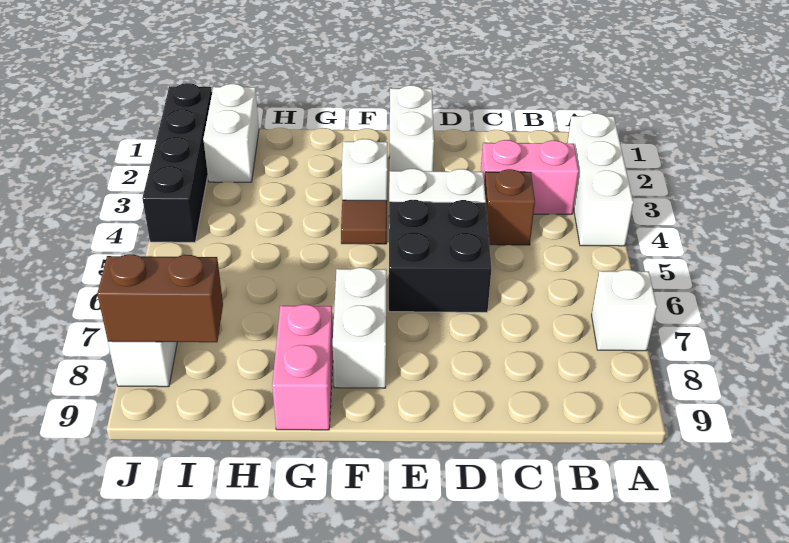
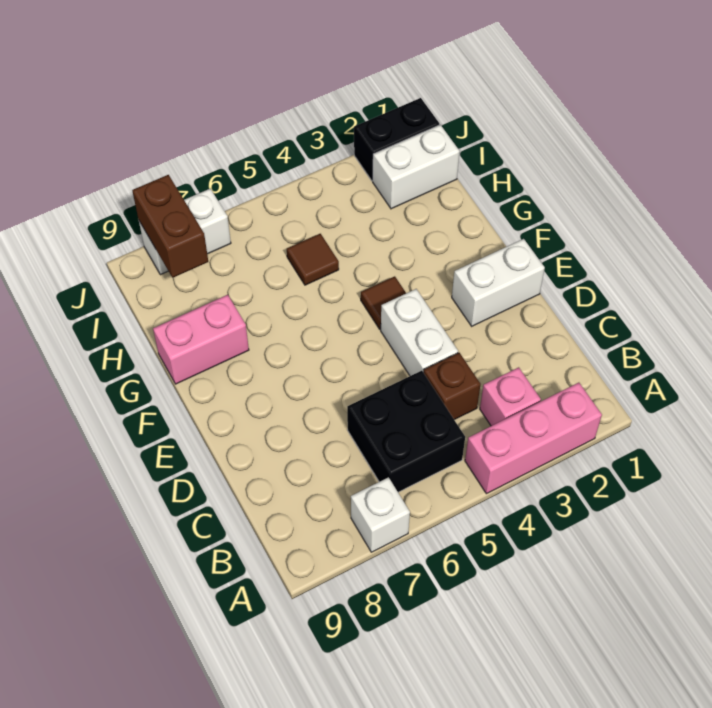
white brick A2:A4 level 1 -> pink brick A2:A4 level 1
pink brick B3:C3 level 1 -> pink brick B3 level 1
black brick D5:E6 level 1 -> black brick B5:C6 level 1
white brick F3 level 1 -> none
white brick F7:F8 level 1 -> none
none -> brown tile H5 level 1
black brick J1:J4 level 1 -> black brick J1:J2 level 1

